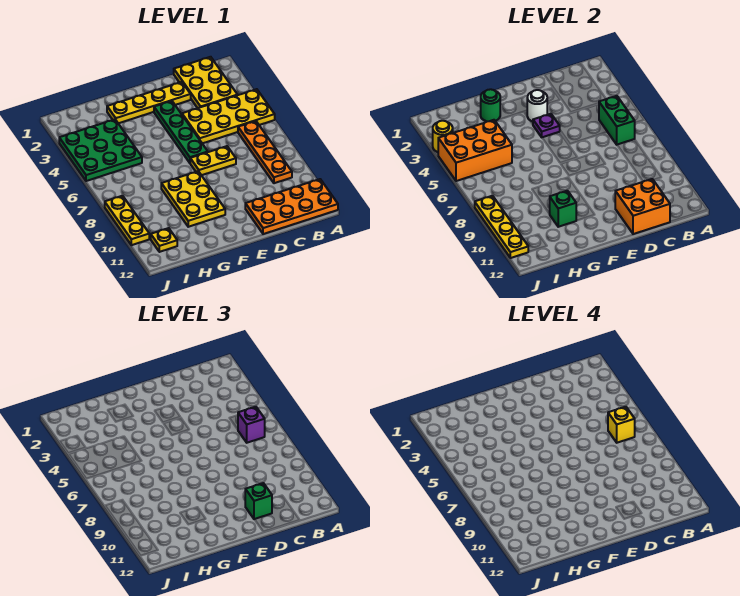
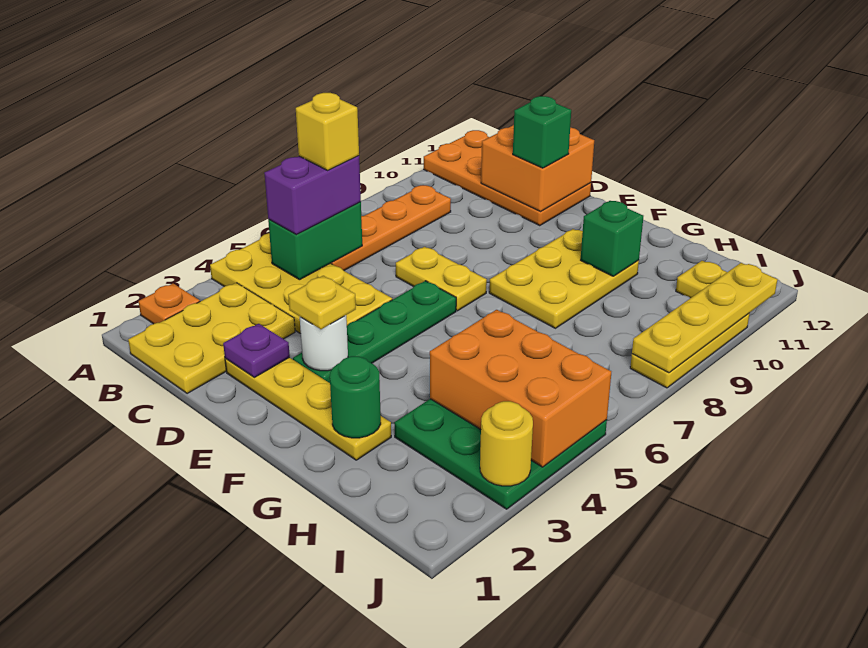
none -> orange plate A2 level 1
purple brick B6 level 3 -> purple brick B5:B6 level 3
none -> yellow plate E3 level 3
purple plate E4 level 2 -> purple plate D2 level 2

